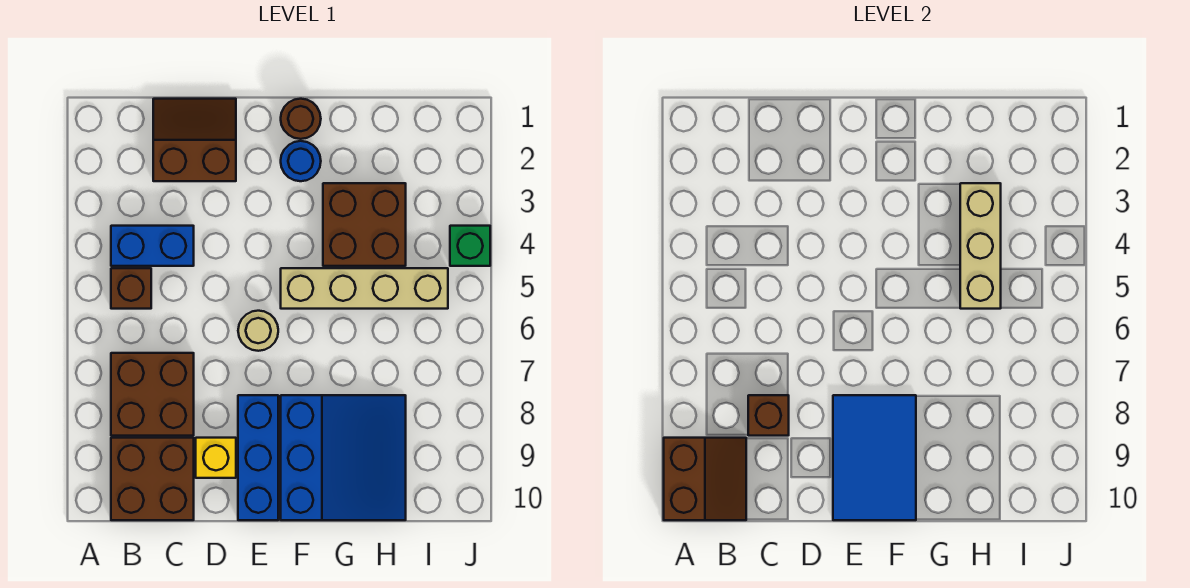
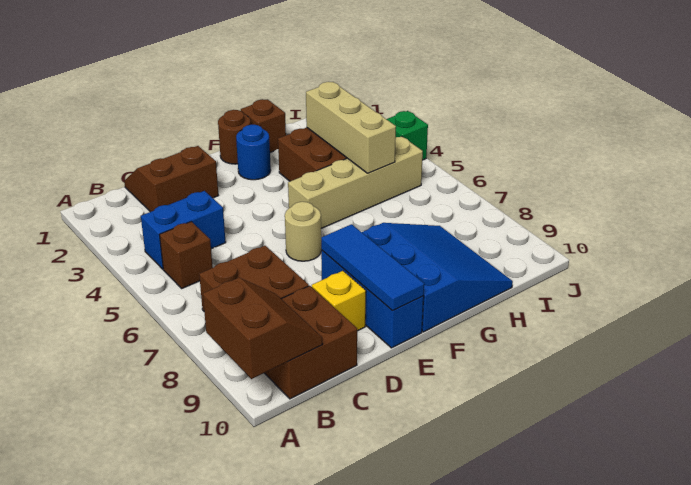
brown brick C8 level 2 -> brown brick G1 level 1
blue tile E8:F10 level 2 -> blue tile E8:E10 level 2

